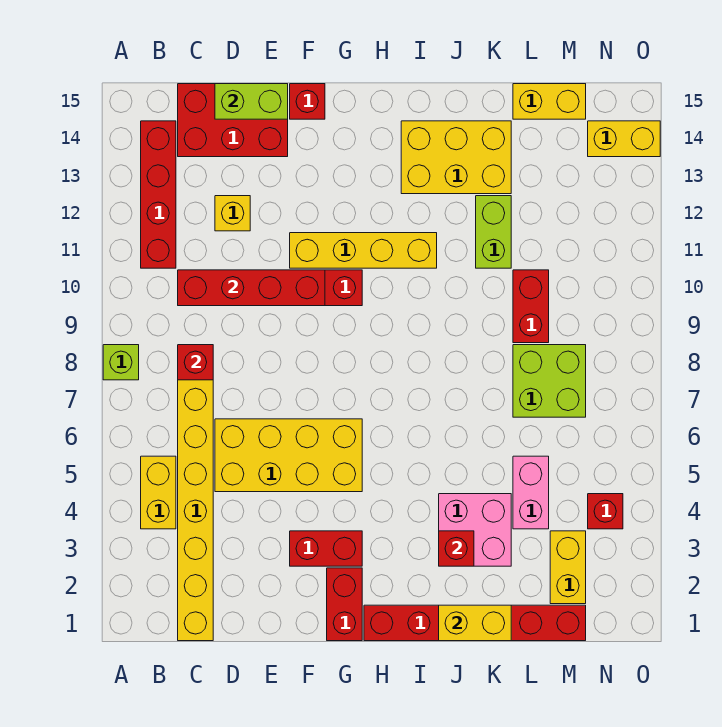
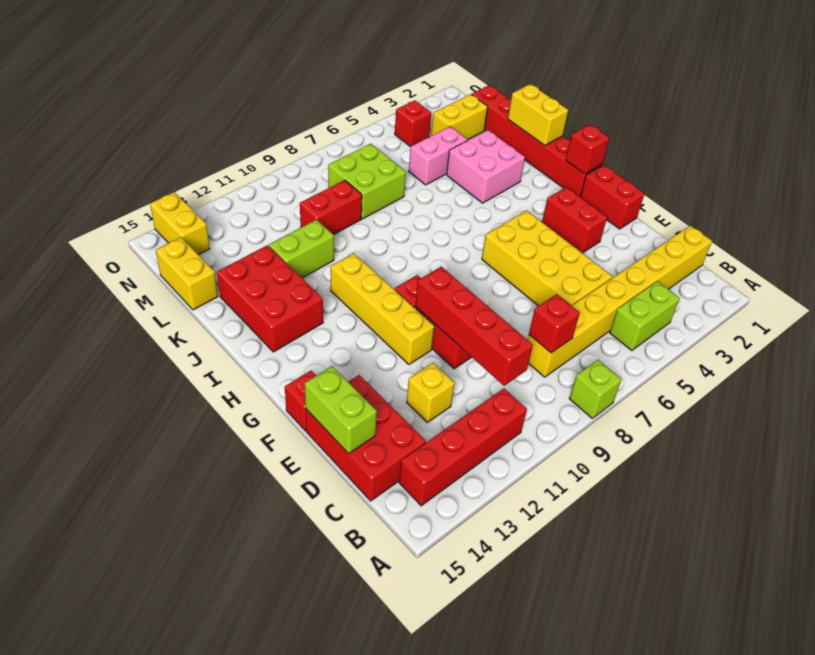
yellow brick B4:B5 level 1 -> lime brick B4:B5 level 1
red brick G1:G2 level 1 -> red brick F1:G1 level 1
yellow brick I13:K14 level 1 -> red brick I13:K14 level 1
red brick J3 level 2 -> red brick H1 level 2

